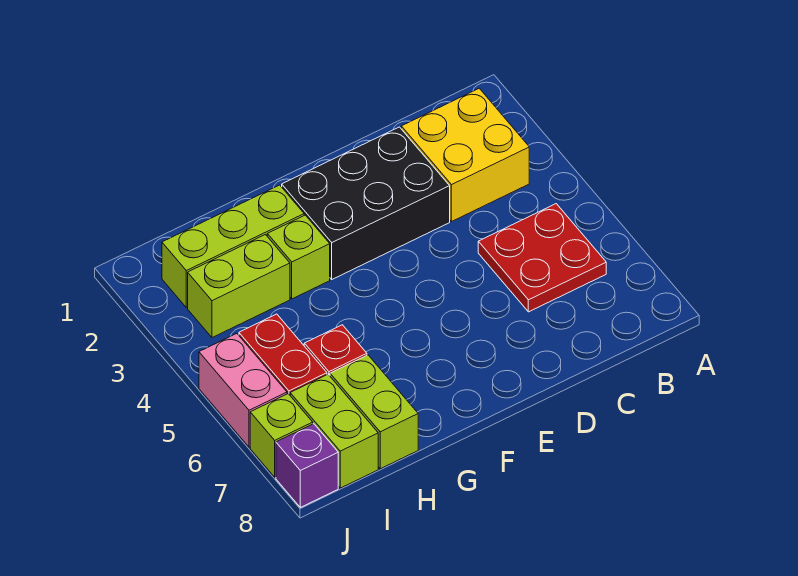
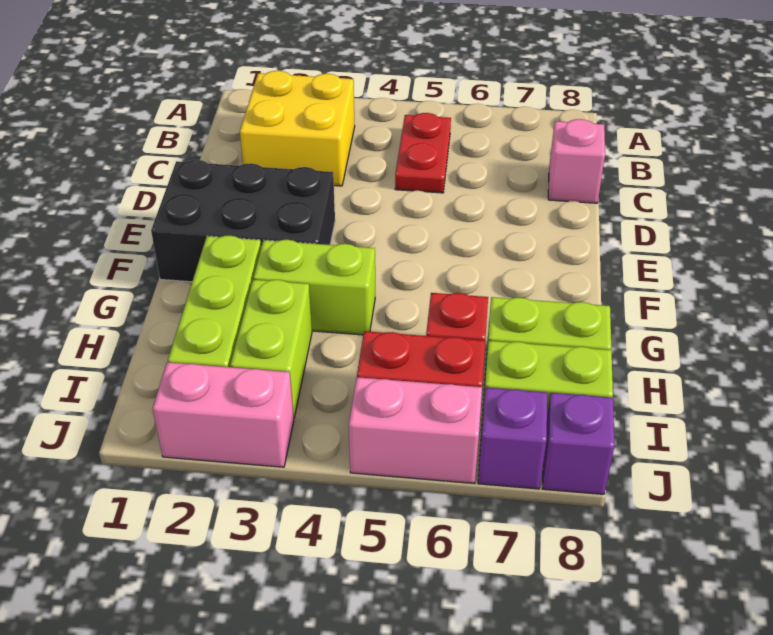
red plate B5:C6 level 1 -> red plate B5:C5 level 1
none -> pink brick C8 level 1
black brick D2:F3 level 1 -> black brick E1:F3 level 1
lime brick G3 level 1 -> lime brick G3:G4 level 1
none -> pink brick J2:J3 level 1
lime brick J7 level 1 -> purple brick J7 level 1

